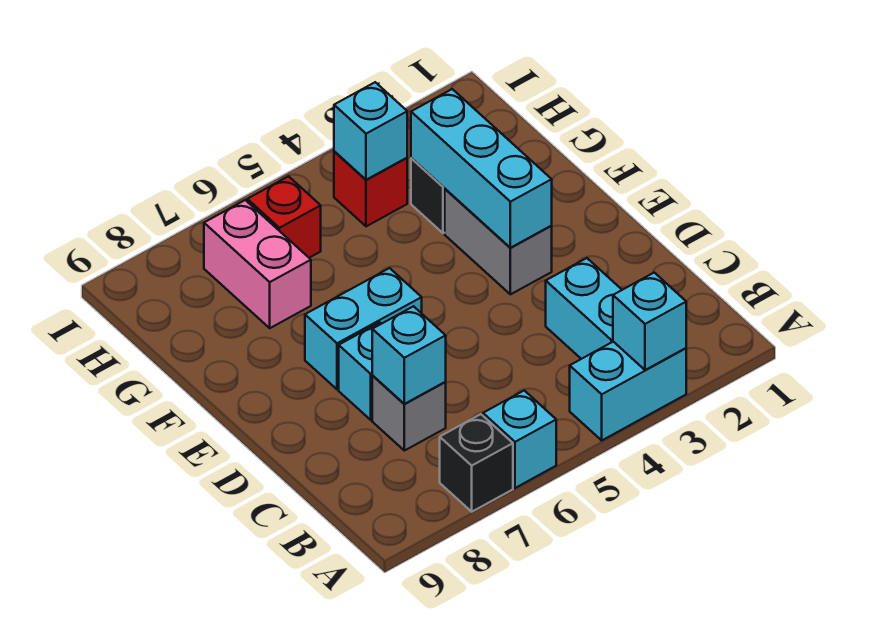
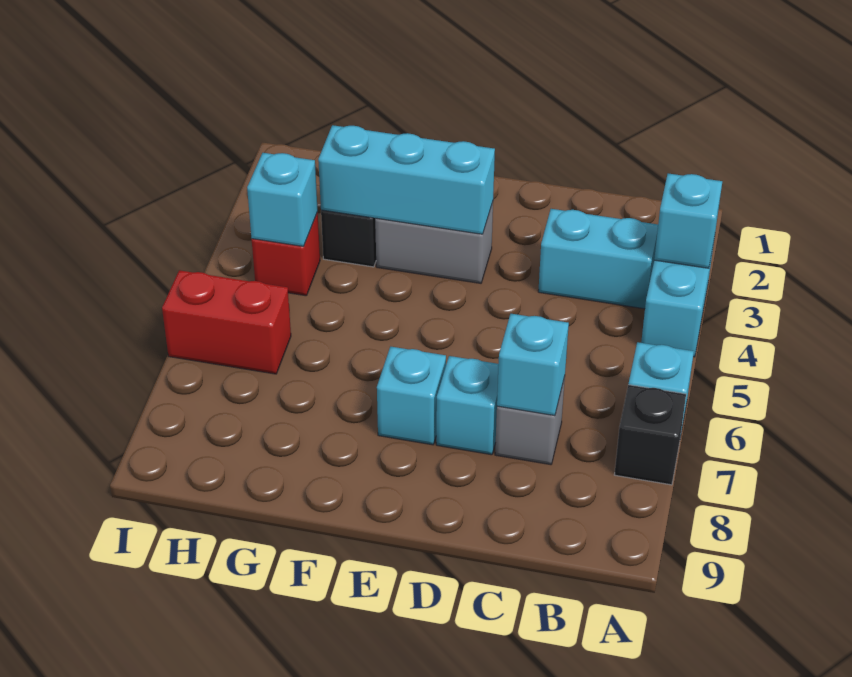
cyan brick E6:E7 level 1 -> cyan brick E7 level 1
pink brick G7:H7 level 1 -> none
red brick H6 level 1 -> red brick H6:I6 level 1

